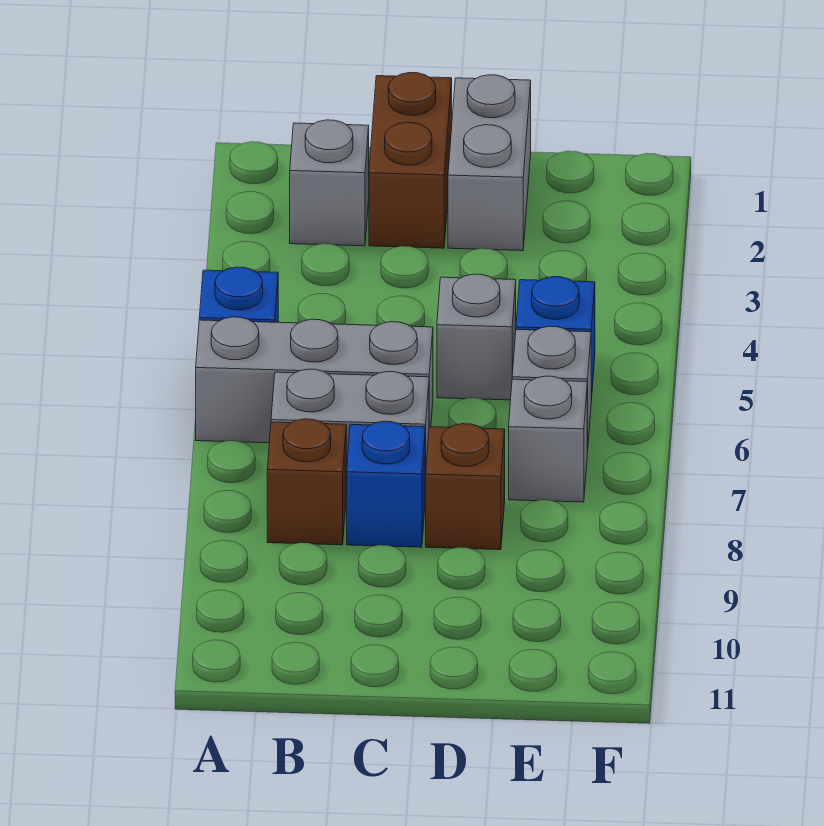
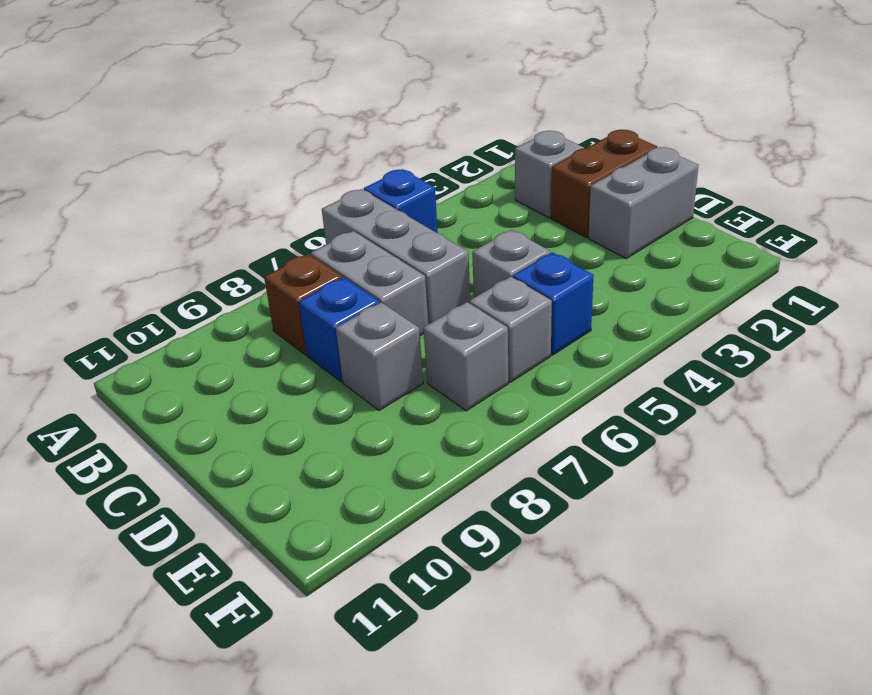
brown brick D8 level 1 -> grey brick D8 level 1

